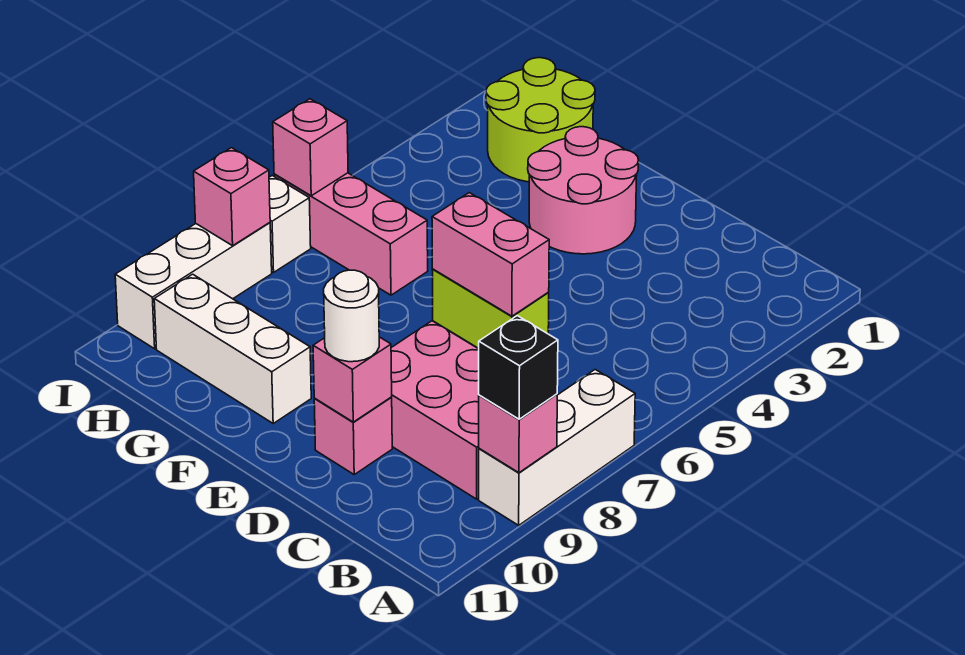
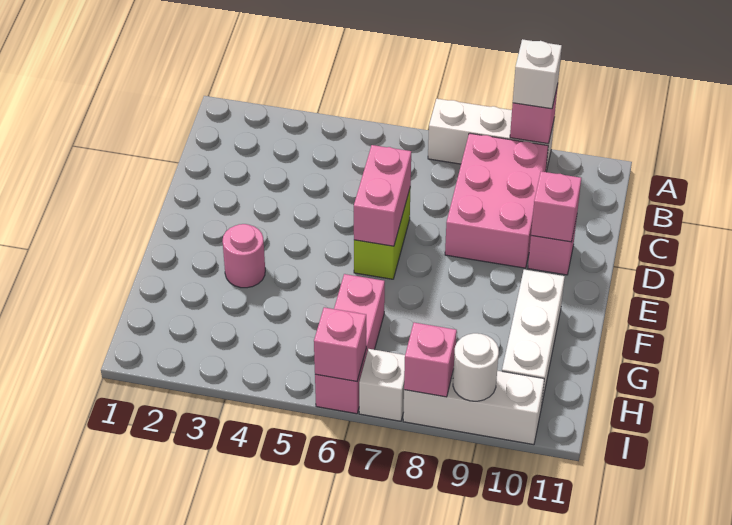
black brick A9 level 3 -> white brick A9 level 3
white round brick D10 level 3 -> white round brick I9 level 2
pink round brick E2:F3 level 1 -> pink round brick F3 level 1
lime round brick G1:H2 level 1 -> none

